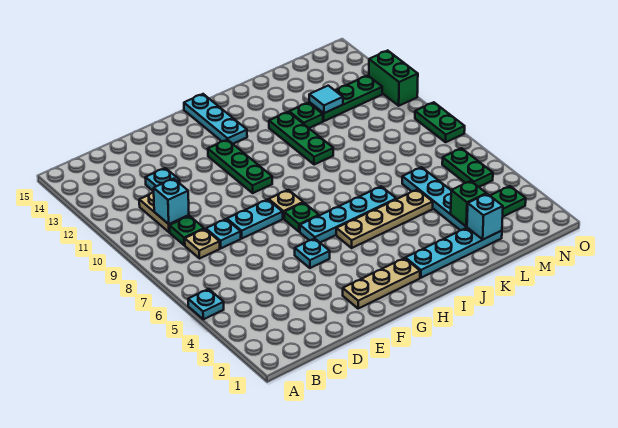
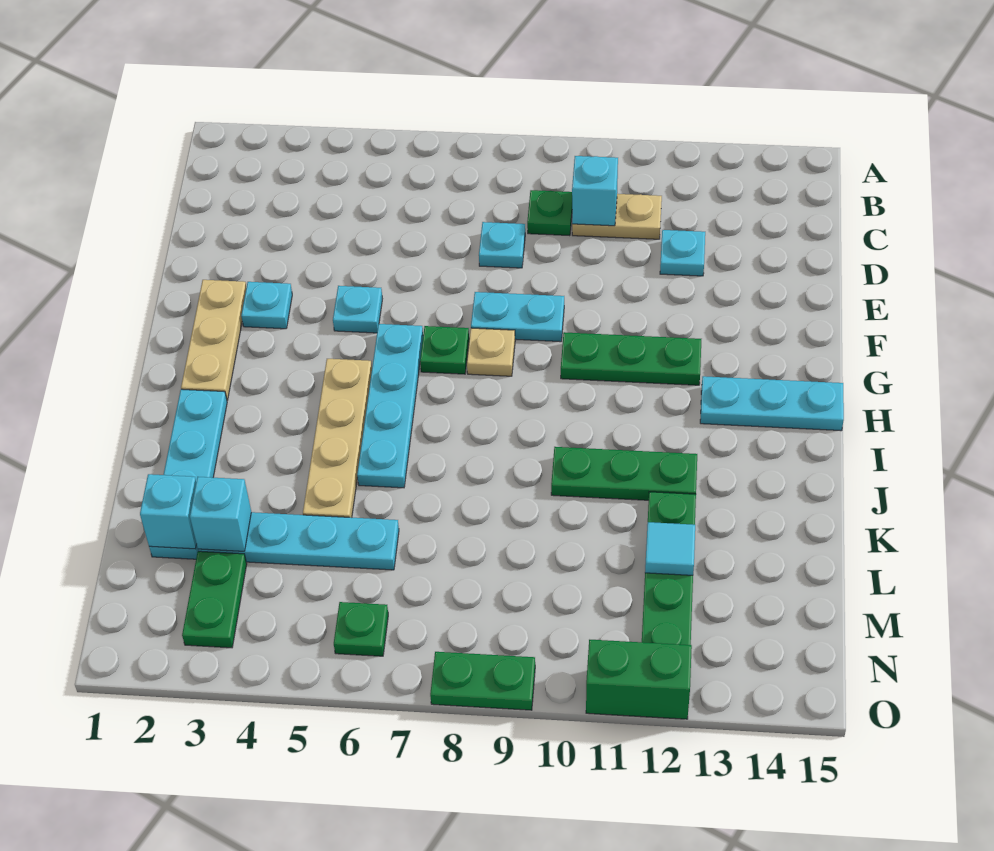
cyan plate A5 level 1 -> cyan plate F3 level 1
tan plate C8 level 1 -> none
cyan plate E8:F8 level 1 -> cyan plate F8:F9 level 1
green brick L3 level 2 -> cyan brick L3 level 2
green plate N5:N6 level 1 -> green plate N6 level 1

